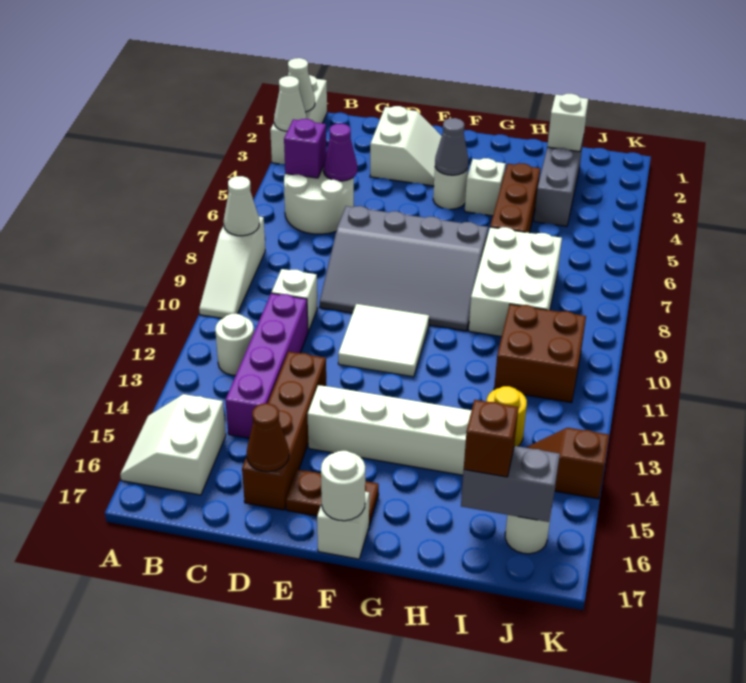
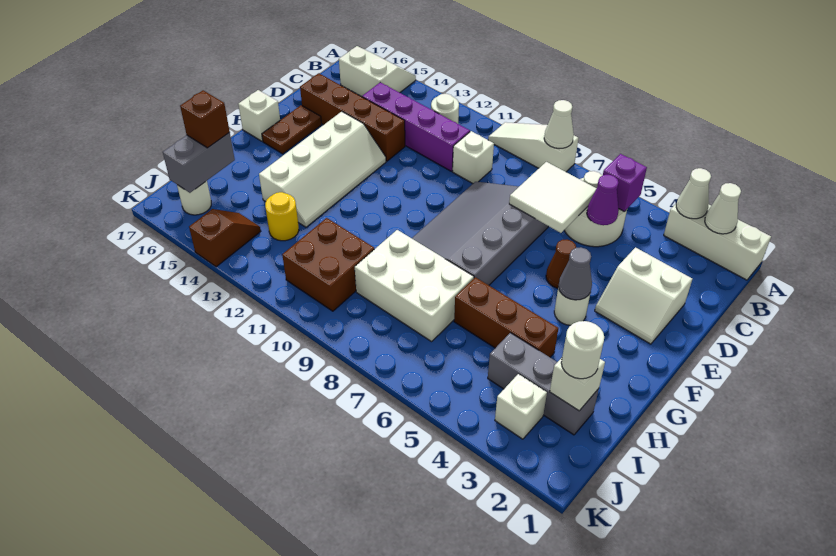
brown cone D16 level 2 -> brown cone E5 level 1
white tile E10:F11 level 1 -> white tile C6:D7 level 2
white round brick F17 level 2 -> white round brick I2 level 3
white brick G4 level 1 -> white brick J3 level 1

